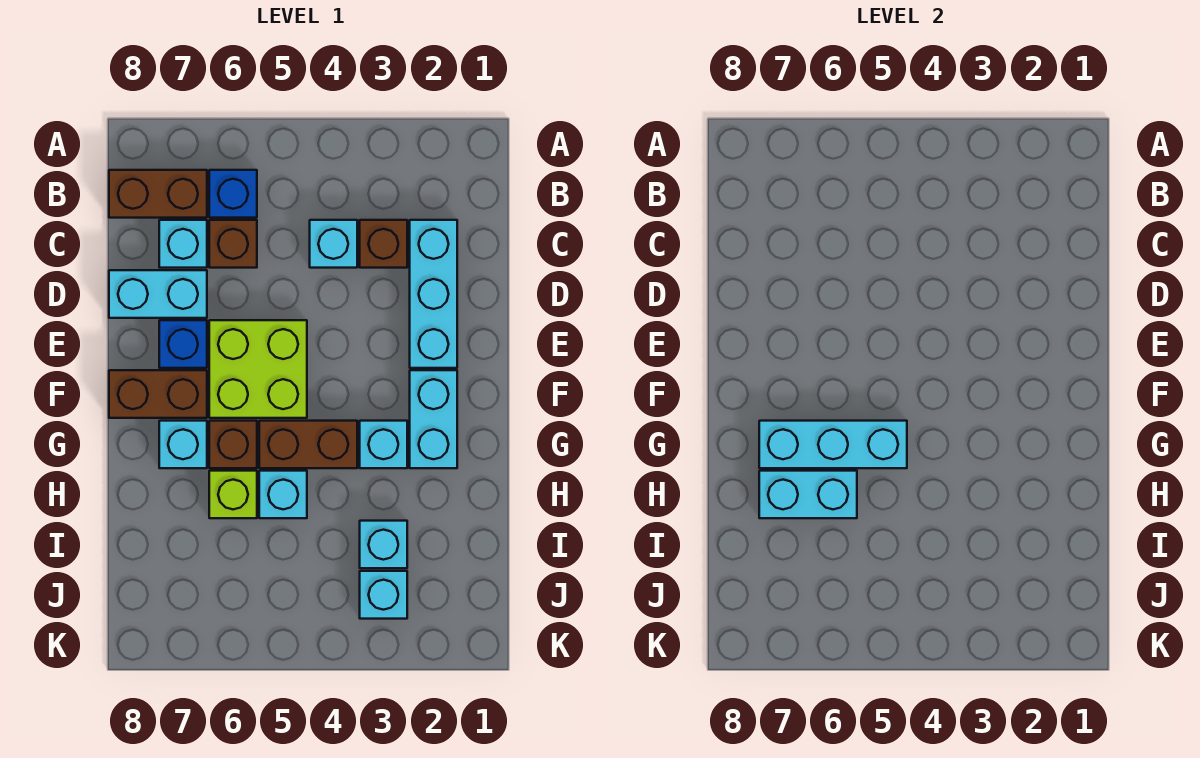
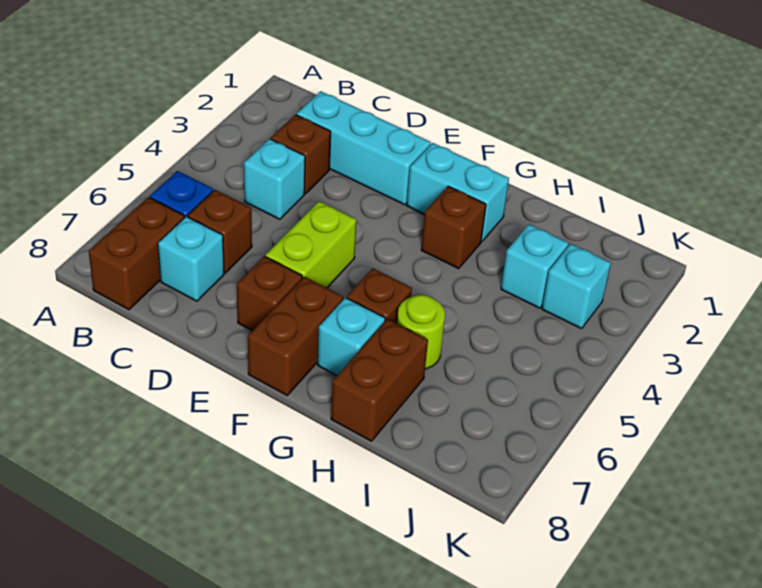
cyan brick D7:D8 level 1 -> none
lime brick E5:F6 level 1 -> lime brick E5:E6 level 1
blue brick E7 level 1 -> brown brick E7 level 1
cyan brick G3 level 1 -> brown brick G3 level 1
brown brick G4:G5 level 1 -> brown brick H7:H8 level 1
cyan brick G5:G7 level 2 -> none
cyan brick H5 level 1 -> none
lime brick H6 level 1 -> lime round brick H6 level 1
cyan brick H6:H7 level 2 -> none

